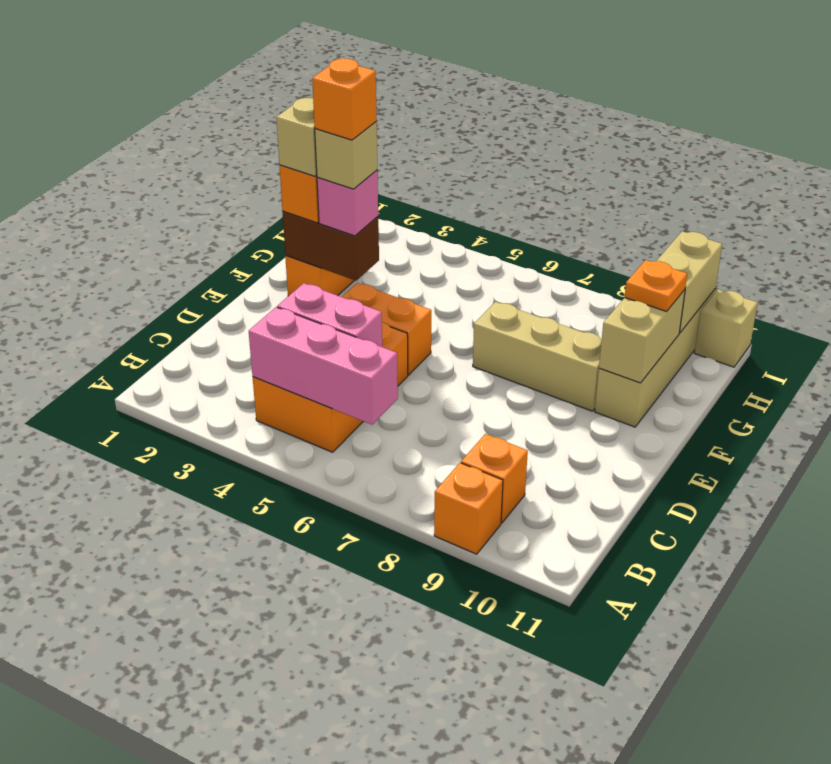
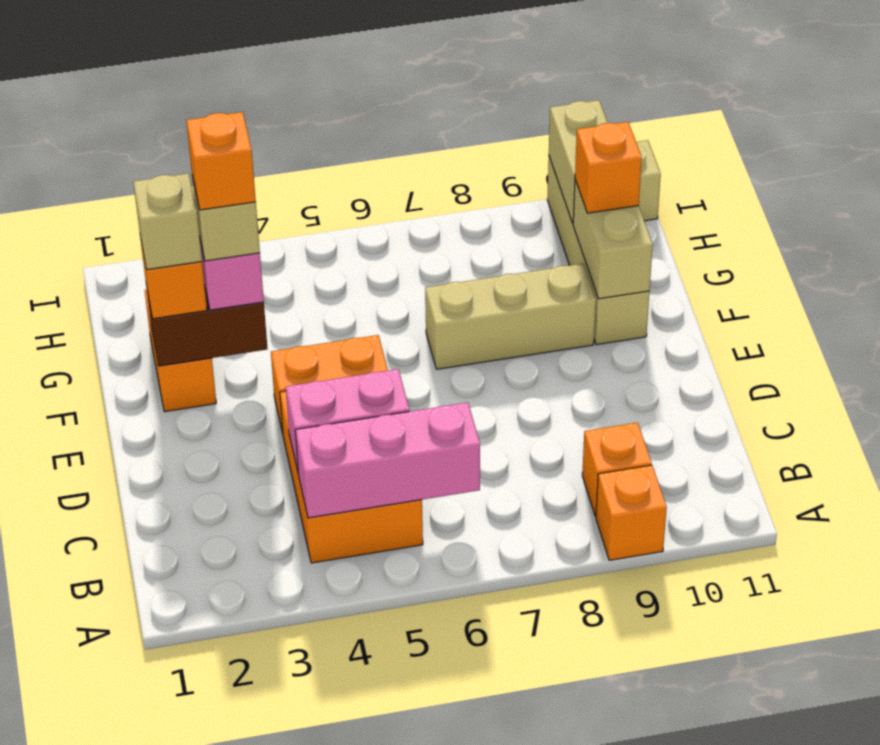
orange plate G10 level 3 -> orange brick G10 level 3

